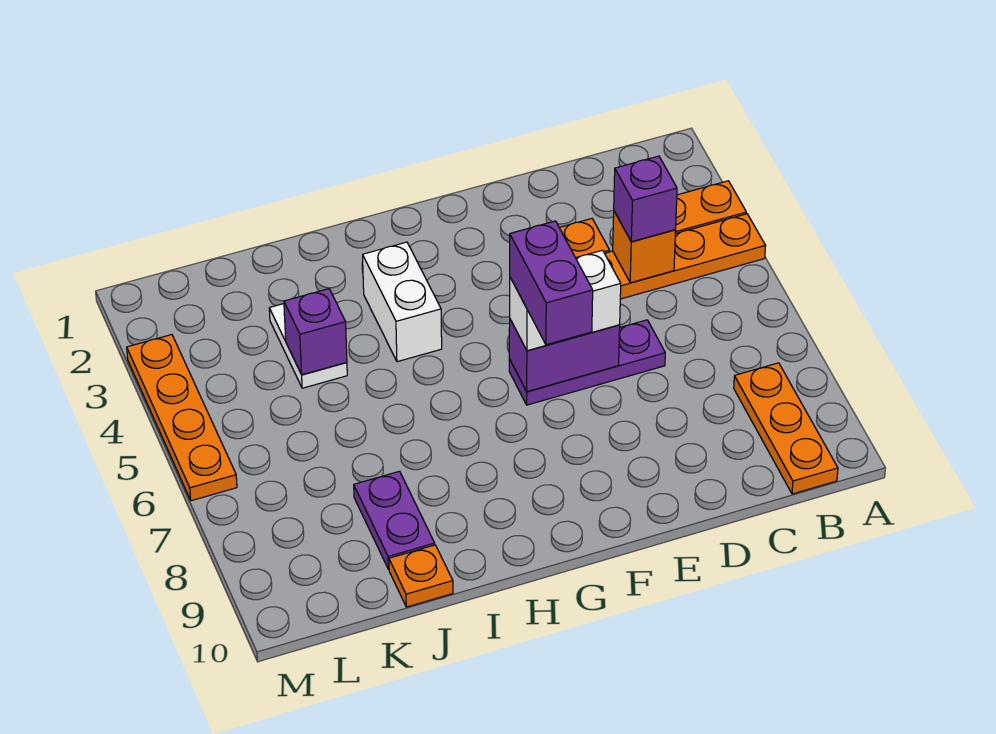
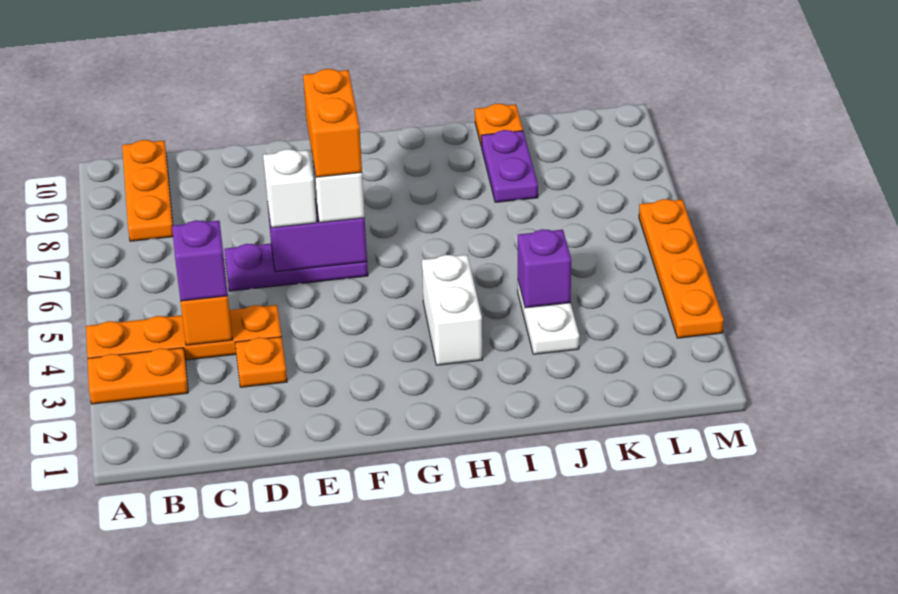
purple brick F6:F7 level 4 -> orange brick F6:F7 level 4

